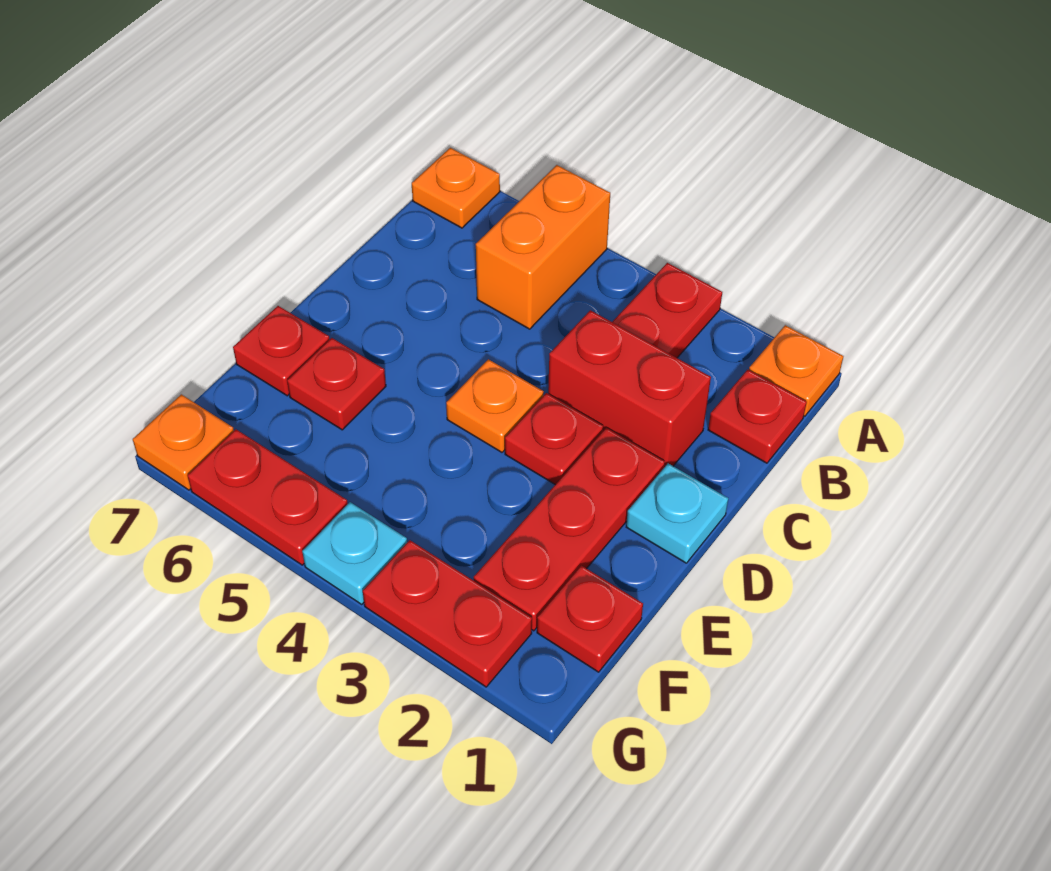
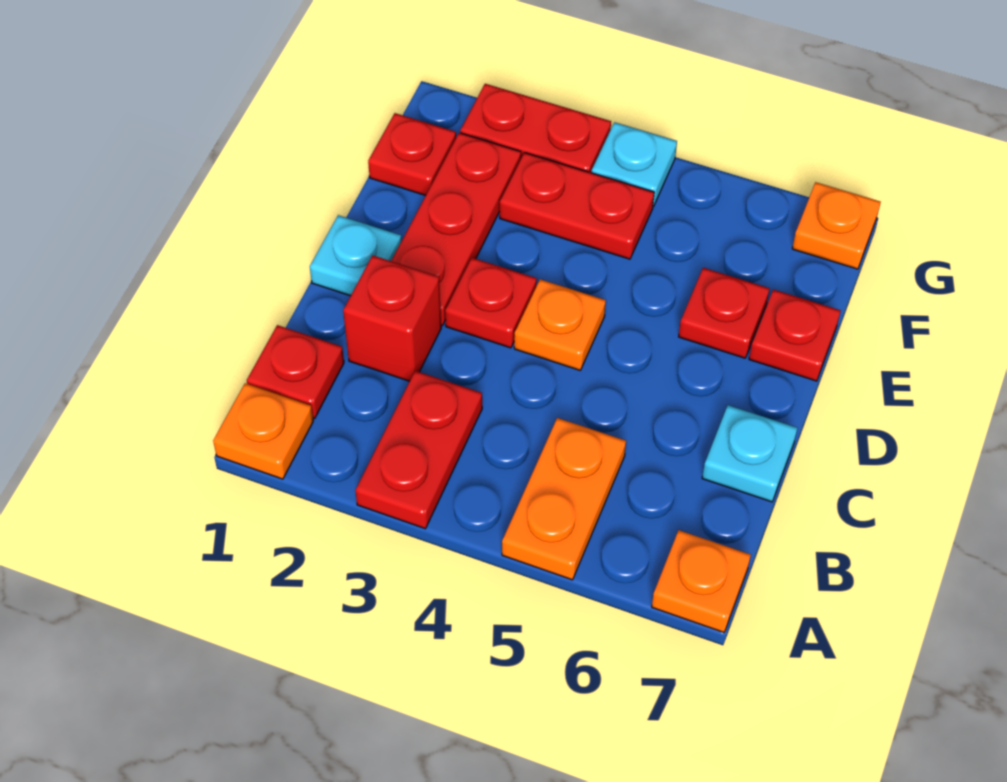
orange brick A5:B5 level 1 -> orange plate A5:B5 level 1
red brick C2:C3 level 1 -> red brick C2 level 1
none -> cyan plate C7 level 1
red plate G5:G6 level 1 -> red plate F3:F4 level 1

